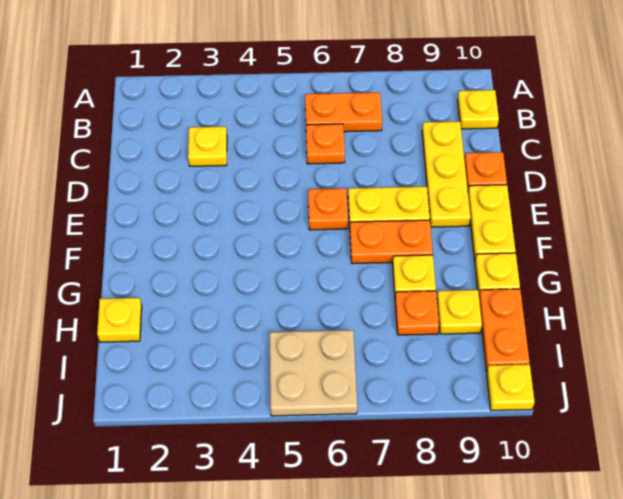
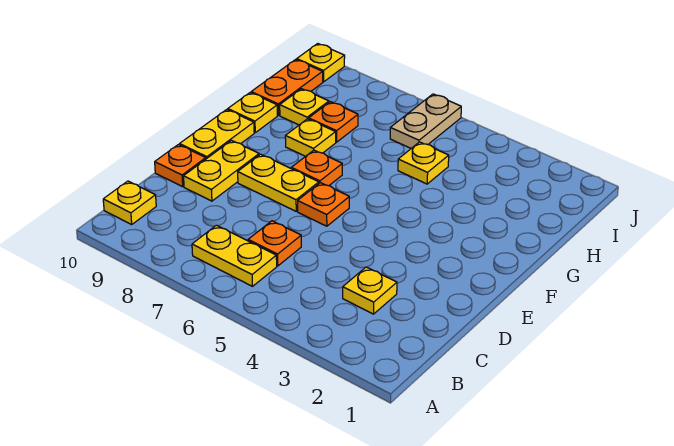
orange plate B6:B7 level 1 -> yellow plate B6:B7 level 1
yellow plate C9:E9 level 1 -> yellow plate D9:E9 level 1
orange plate F7:F8 level 1 -> orange plate F7 level 1
yellow plate H1 level 1 -> yellow plate H5 level 1
tan plate I5:J6 level 1 -> tan plate I6:J6 level 1

